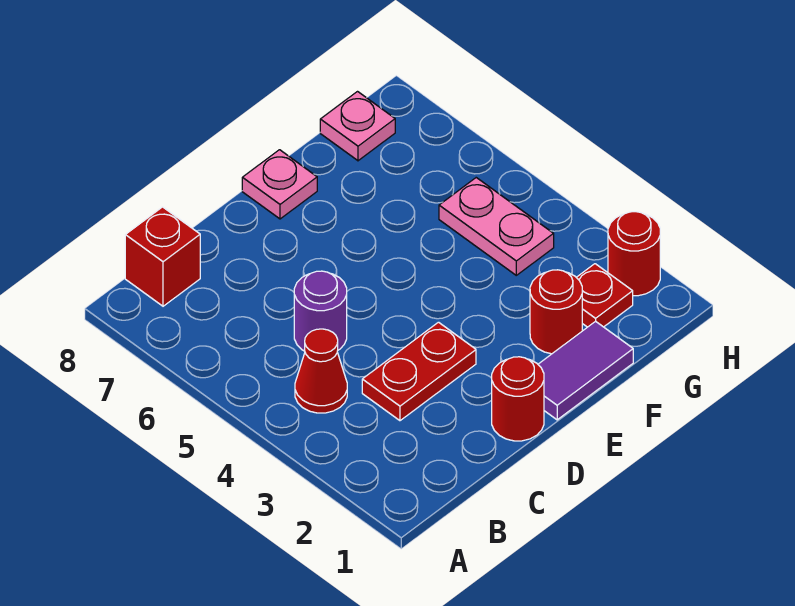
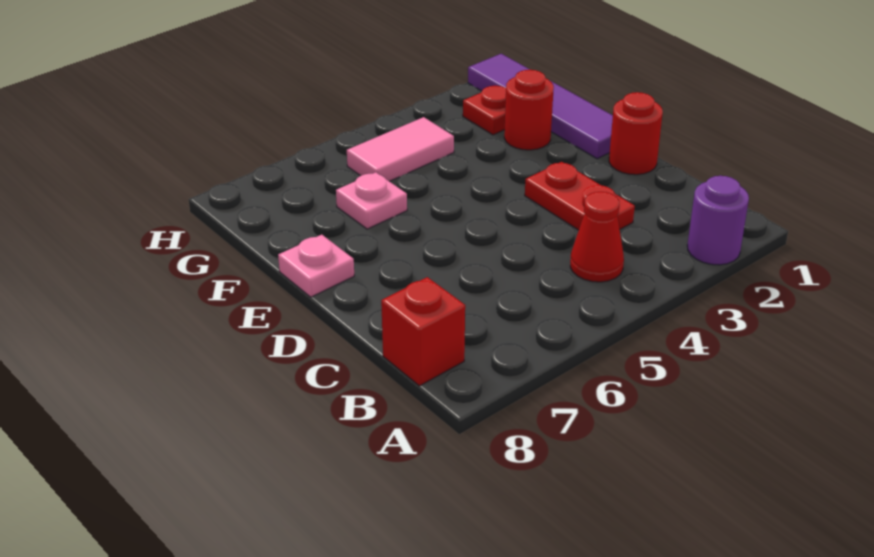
purple round brick C5 level 1 -> purple round brick A2 level 1
purple tile E1:F1 level 1 -> purple tile E1:H1 level 1
pink plate G4:G5 level 1 -> pink tile G4:G5 level 1
pink plate G8 level 1 -> pink plate F6 level 1
red round brick H2 level 1 -> none

